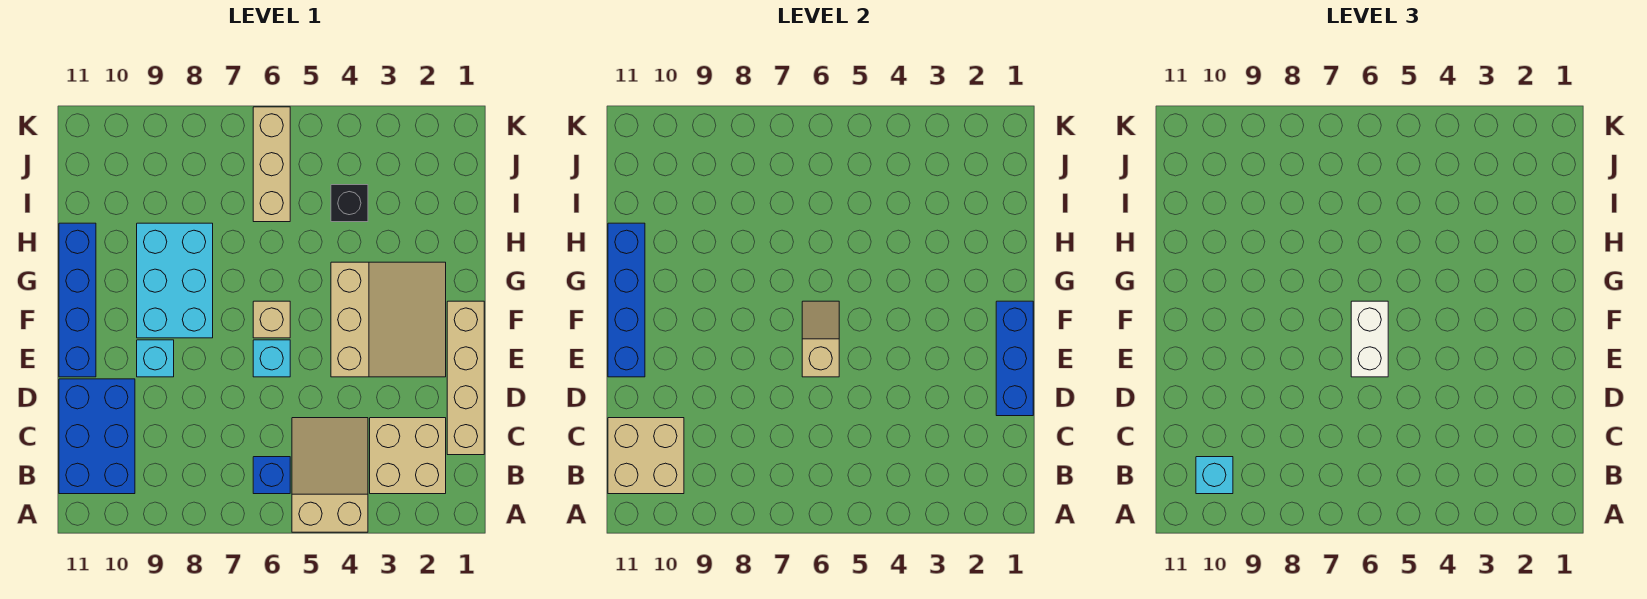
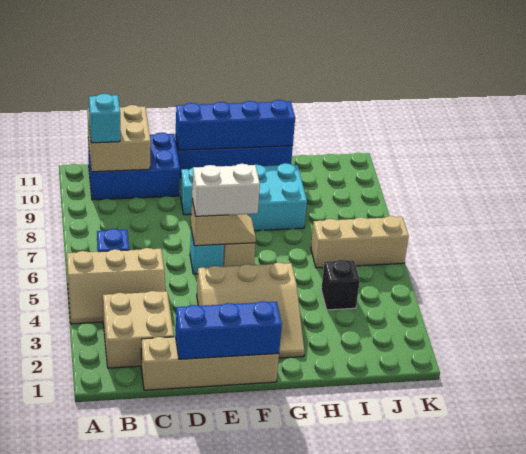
tan slope A4:C5 level 1 top A -> tan slope A4:C5 level 1 top 5

